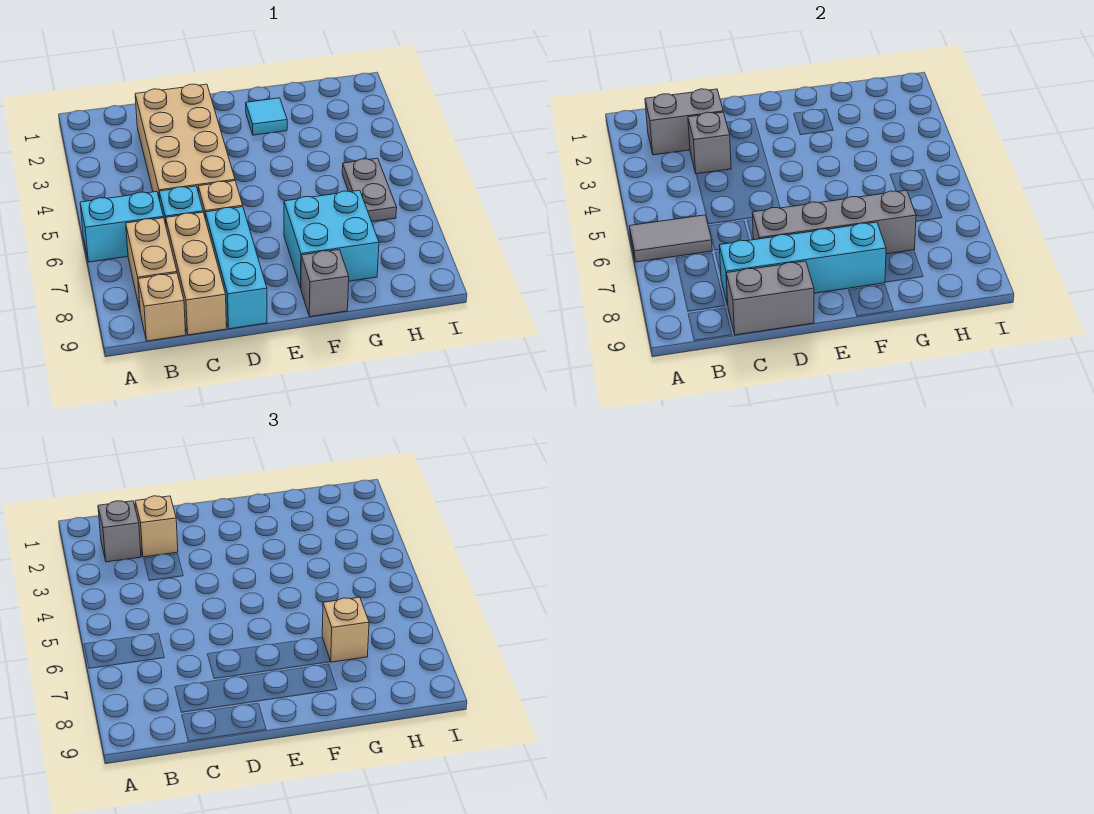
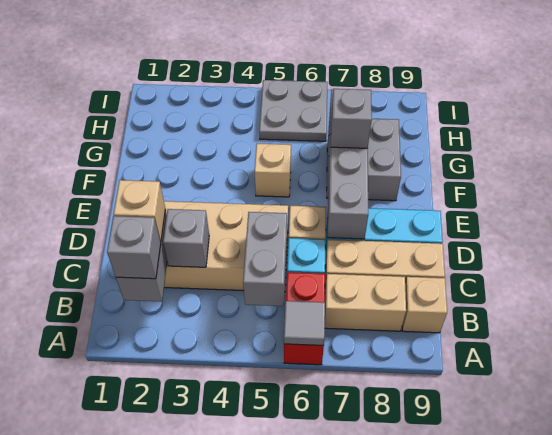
cyan brick A6:B6 level 1 -> red brick A6:B6 level 1
grey tile A6:B6 level 2 -> grey tile A6 level 2
cyan brick C8:F8 level 2 -> none
grey brick C9:D9 level 2 -> grey brick B5:C5 level 2
cyan tile F2 level 1 -> none
cyan brick F7:G8 level 1 -> grey brick F7:G8 level 1
grey brick F9 level 1 -> grey brick F7 level 3
tan brick G7 level 3 -> tan brick F5 level 1
grey plate H5:H6 level 1 -> grey plate H5:I6 level 1

